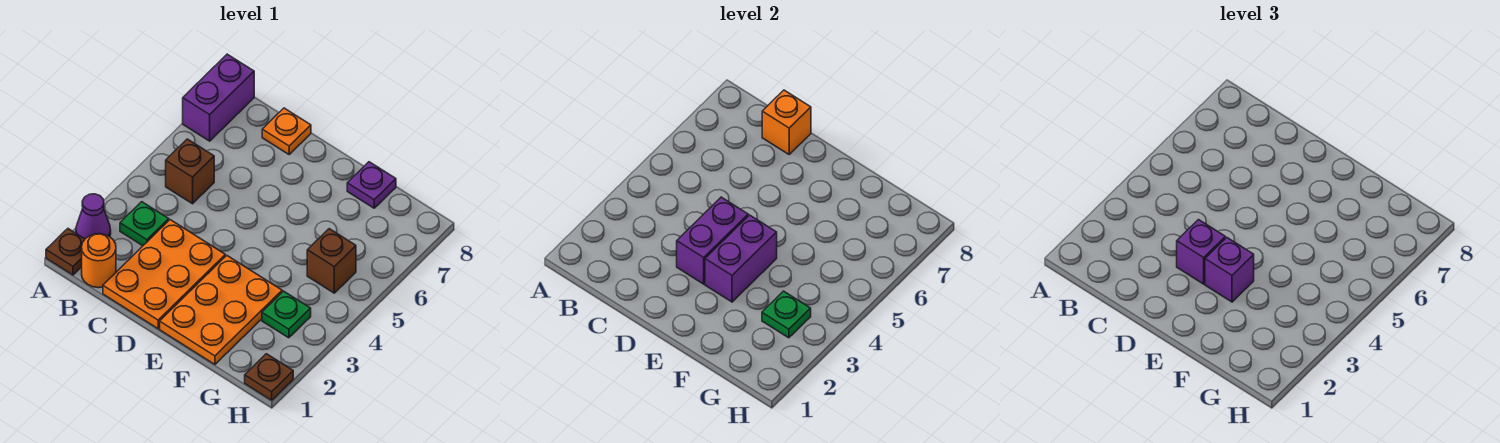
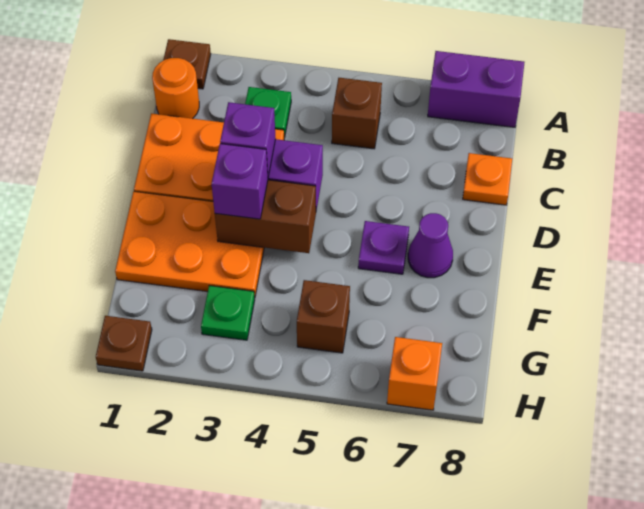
purple cone A2 level 1 -> purple cone E7 level 1
orange brick C8 level 2 -> orange brick H7 level 1
purple brick E3:E4 level 2 -> brown brick E3:E4 level 2
purple plate F8 level 1 -> purple plate E6 level 1
green plate G3 level 2 -> none

